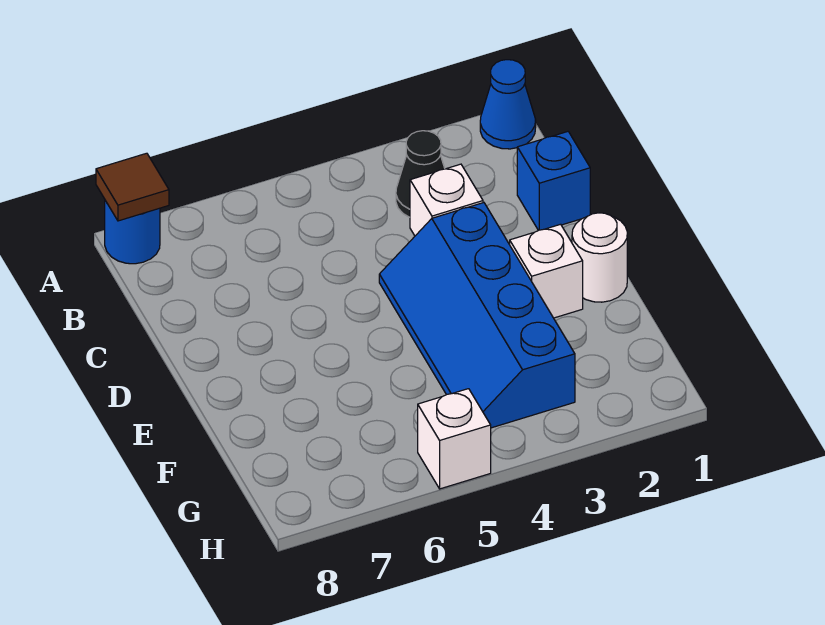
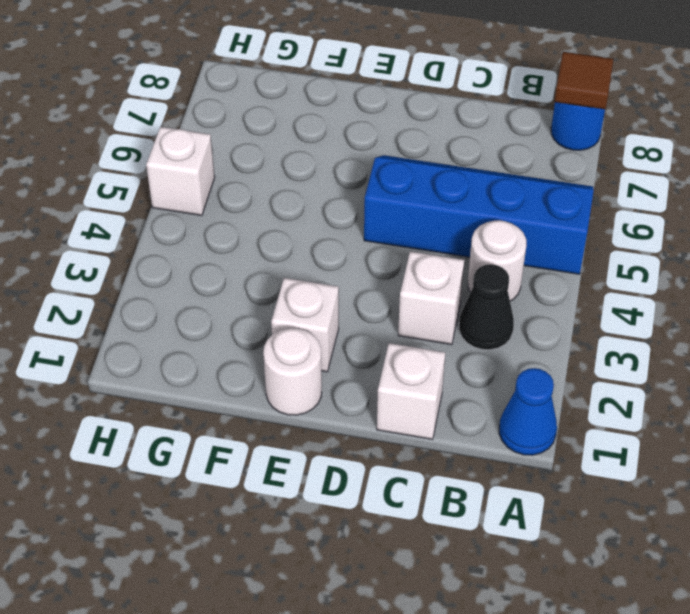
none -> white round brick B4 level 1
blue brick C1 level 1 -> white brick C1 level 1
blue slope D3:G4 level 1 top 3 -> blue slope A5:D6 level 1 top 5

